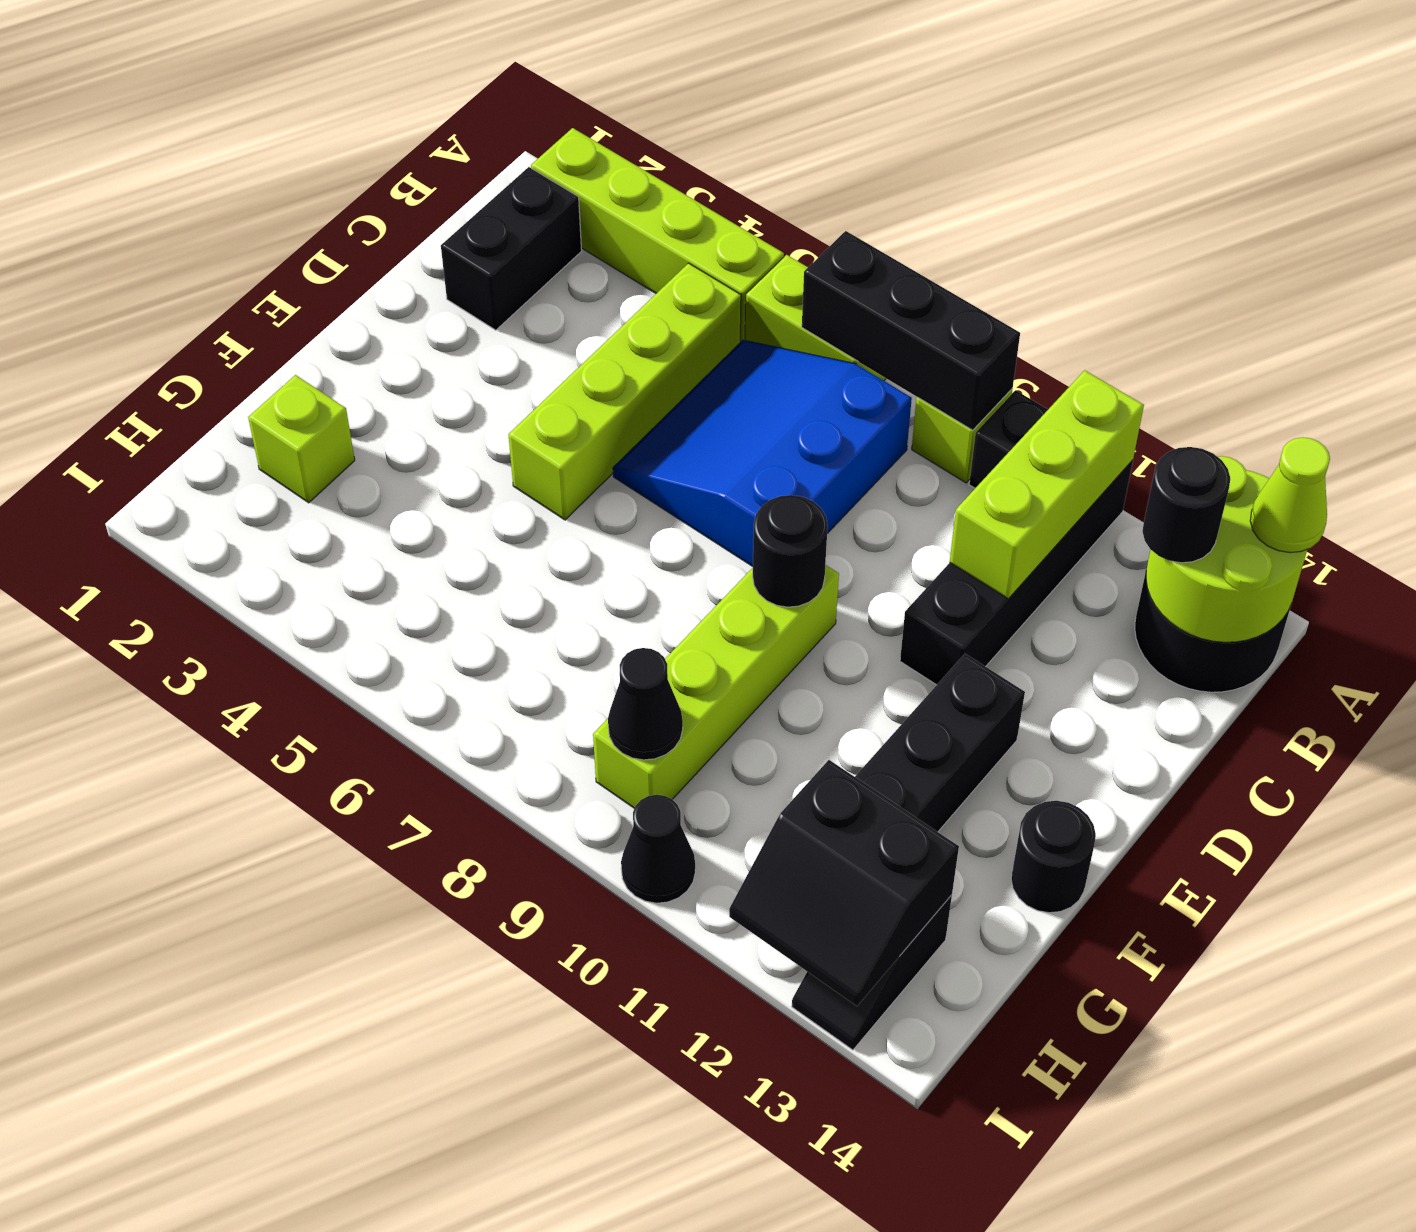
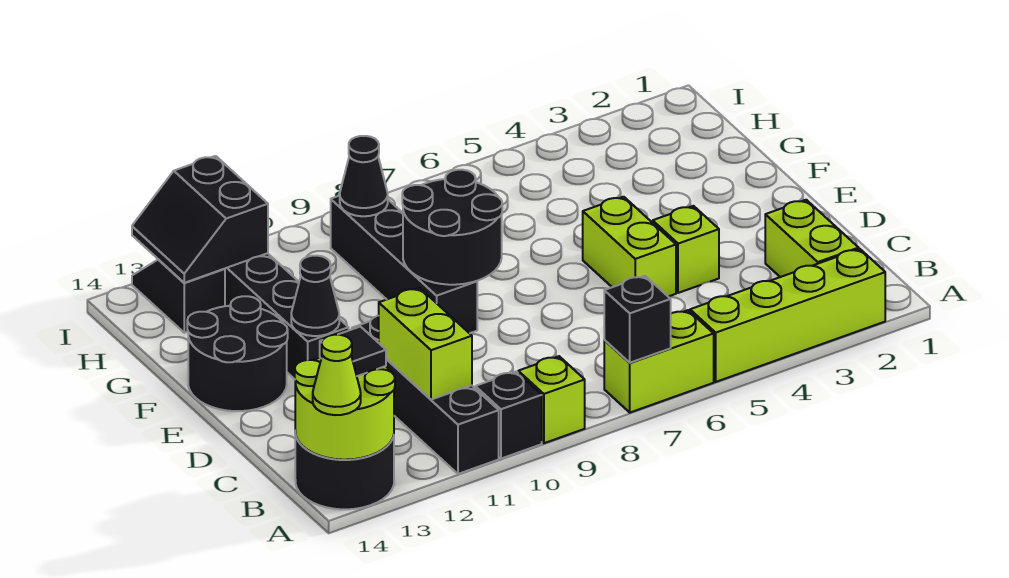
black brick A7:A9 level 2 -> black brick A7 level 2
lime brick A11:C11 level 2 -> lime brick B11:C11 level 2
black brick B2:C2 level 1 -> lime brick B2:C2 level 1
lime brick B5:E5 level 1 -> lime brick D5:E5 level 1
blue slope B6:D8 level 1 top 8 -> none
black round brick B13 level 3 -> black tile B13 level 3
lime brick E9:H9 level 1 -> black brick E9:H9 level 1
black round brick E9 level 2 -> black round brick E8:F9 level 2
black round brick F14 level 1 -> black round brick E13:F14 level 1
lime brick G2 level 1 -> lime brick D4 level 1
black slope H12:I13 level 2 top H -> black slope H12:I13 level 2 top 12
black cone I10 level 1 -> black cone E12 level 2

